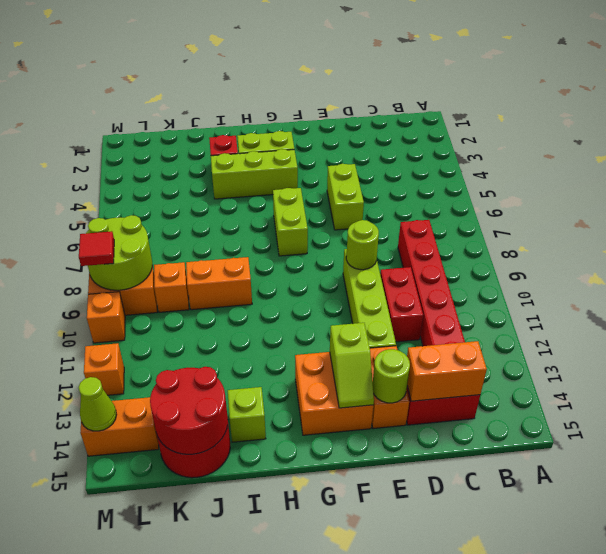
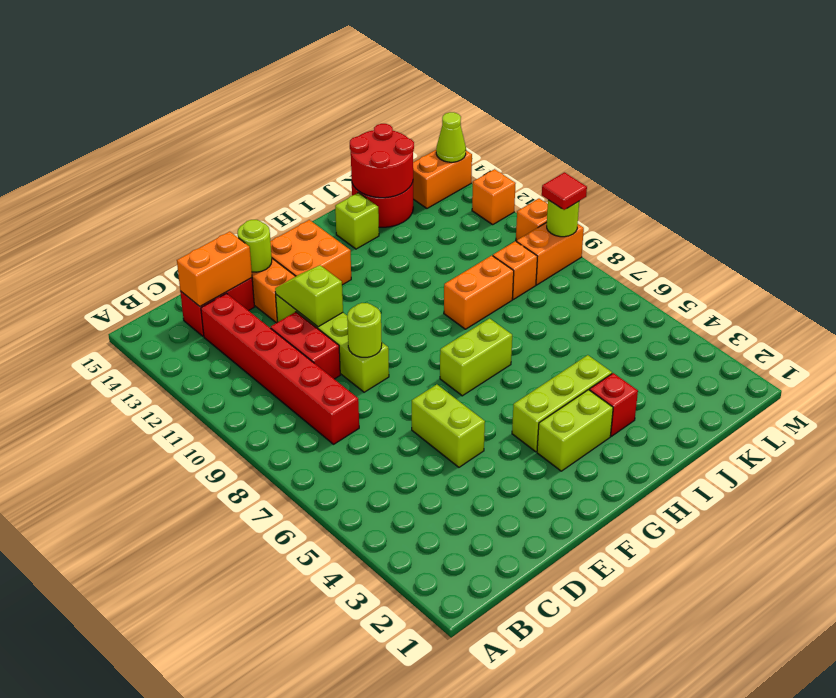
lime slope F13:F14 level 2 top 13 -> lime slope E11:E12 level 2 top 11
lime brick G6:G7 level 1 -> lime brick G7:H7 level 1
lime round brick L8:M9 level 2 -> lime round brick M9 level 2

